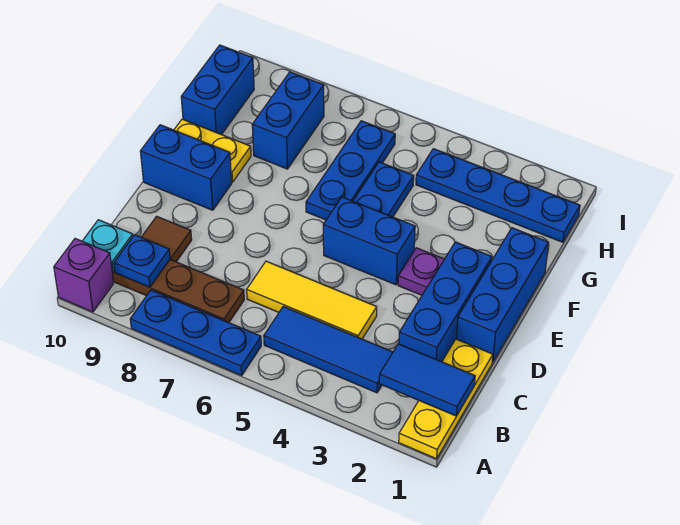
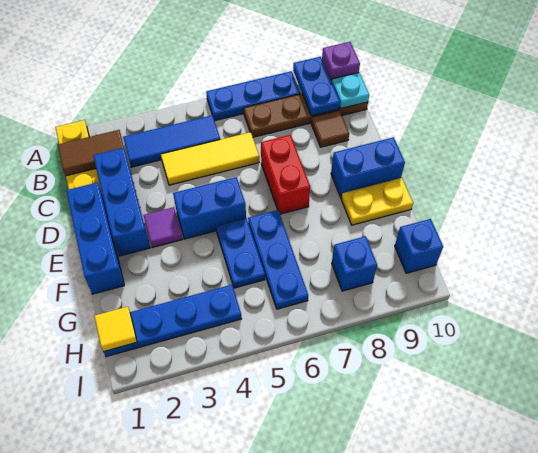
blue tile B1:B2 level 2 -> brown tile B1:B2 level 2
blue plate B9 level 2 -> blue plate A9:B9 level 2
none -> red brick D7:E7 level 1
purple plate E3 level 1 -> purple tile E3 level 1
blue brick G8:H8 level 1 -> blue brick H8 level 1
blue brick G10:H10 level 1 -> blue brick H10 level 1
none -> yellow tile H1 level 2

